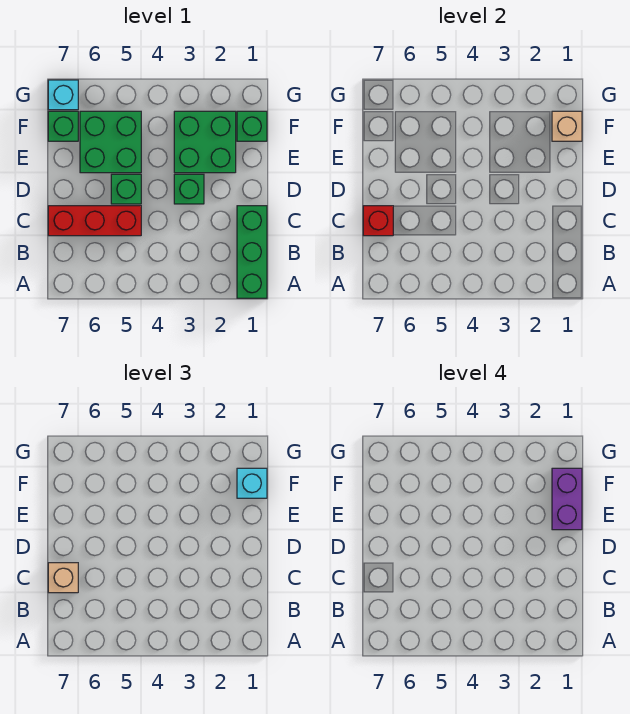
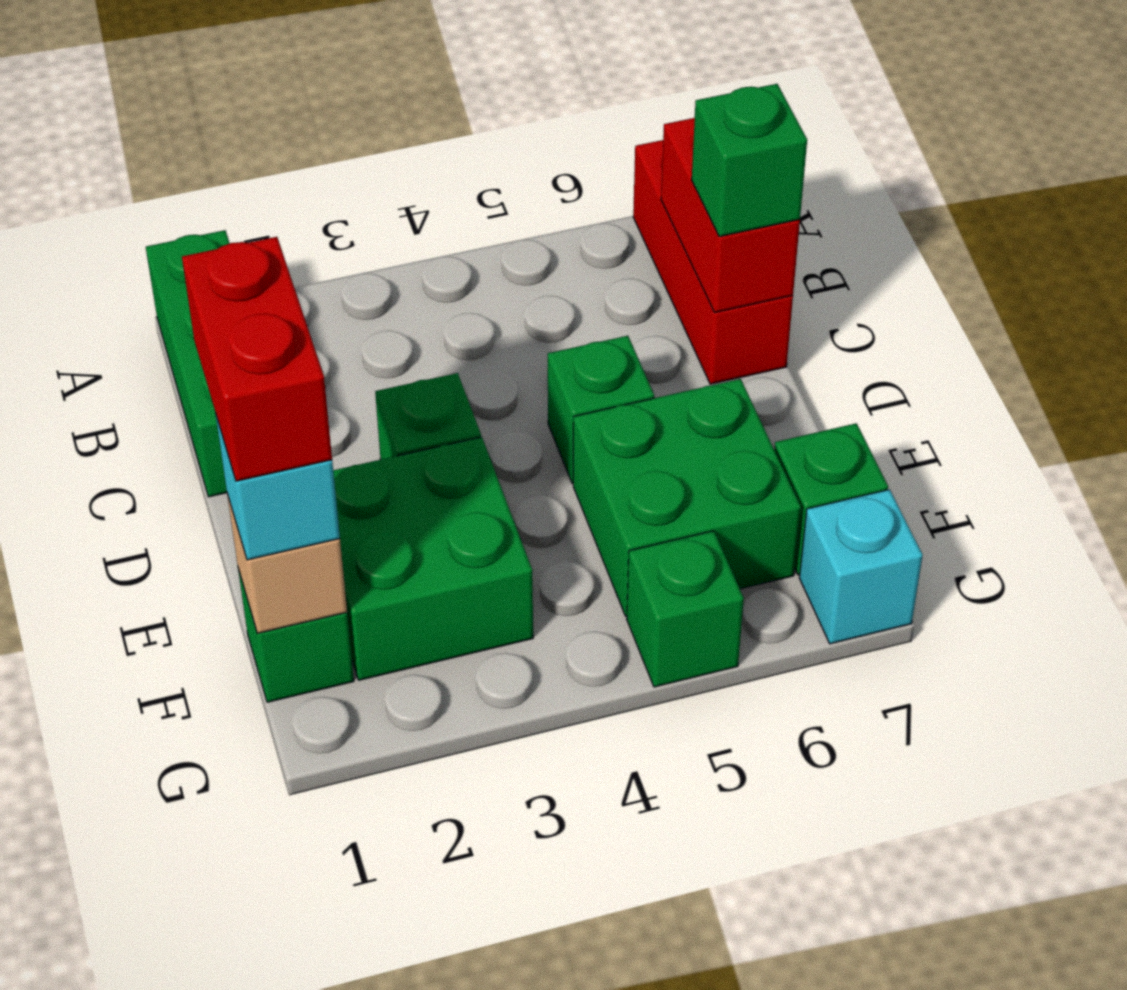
red brick C5:C7 level 1 -> red brick A7:C7 level 1
red brick C7 level 2 -> red brick B7:C7 level 2
tan brick C7 level 3 -> green brick C7 level 3
purple brick E1:F1 level 4 -> red brick E1:F1 level 4
none -> green brick G5 level 1

